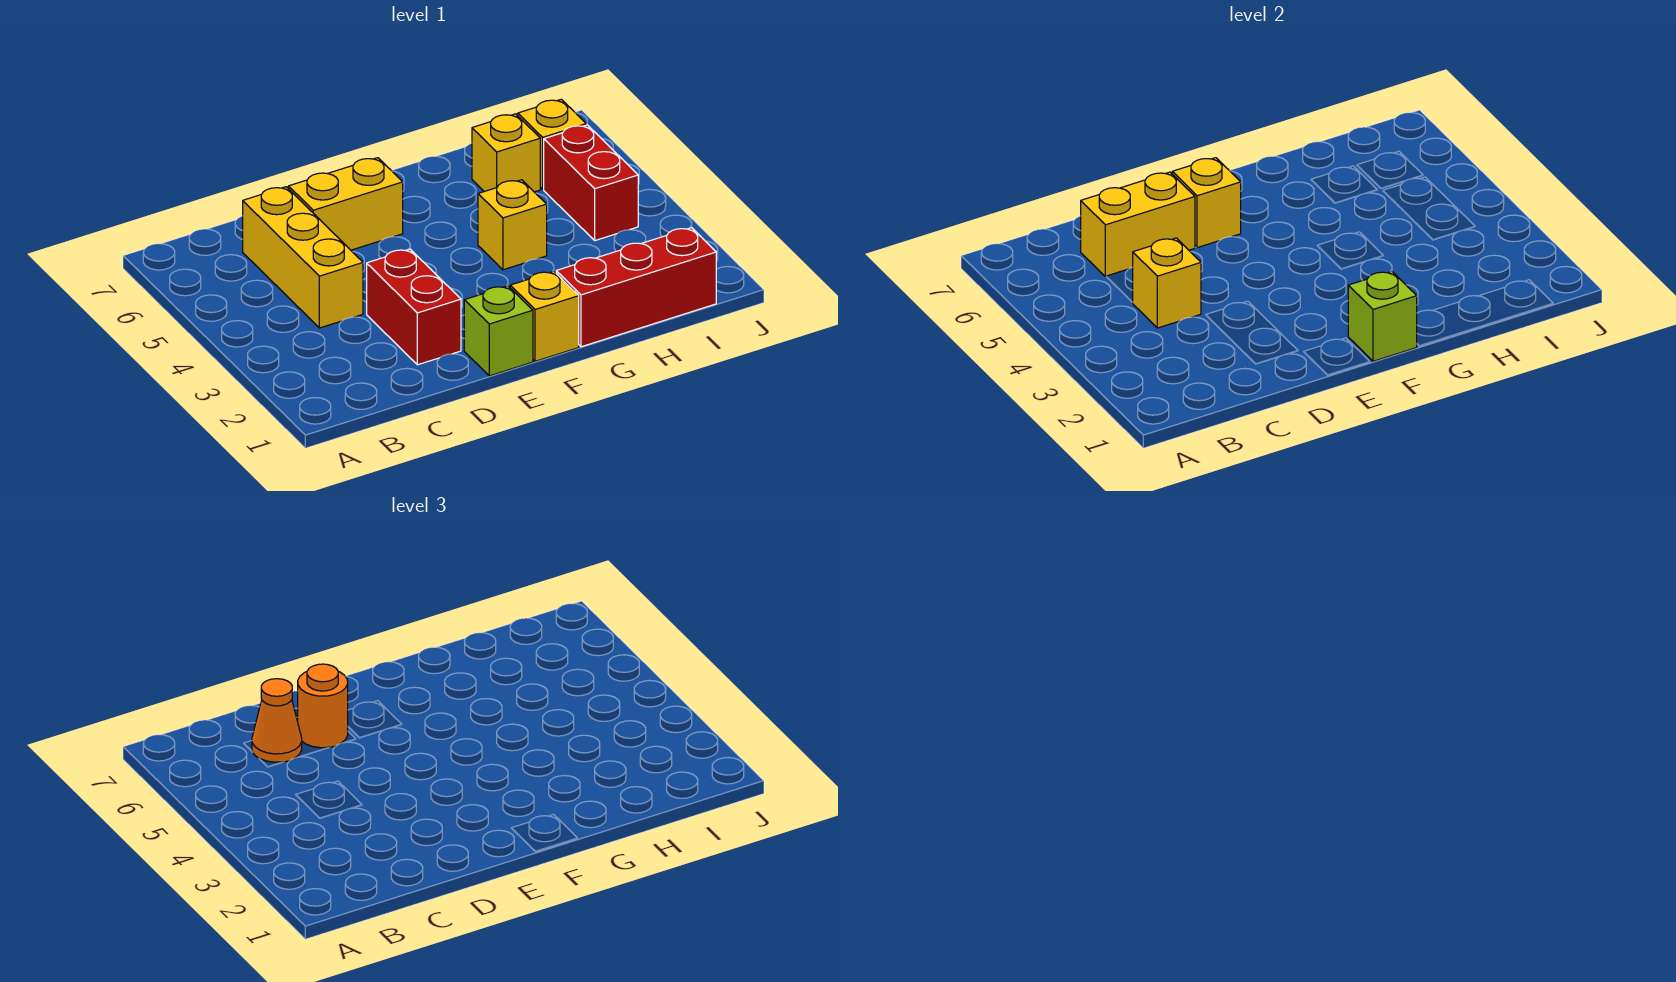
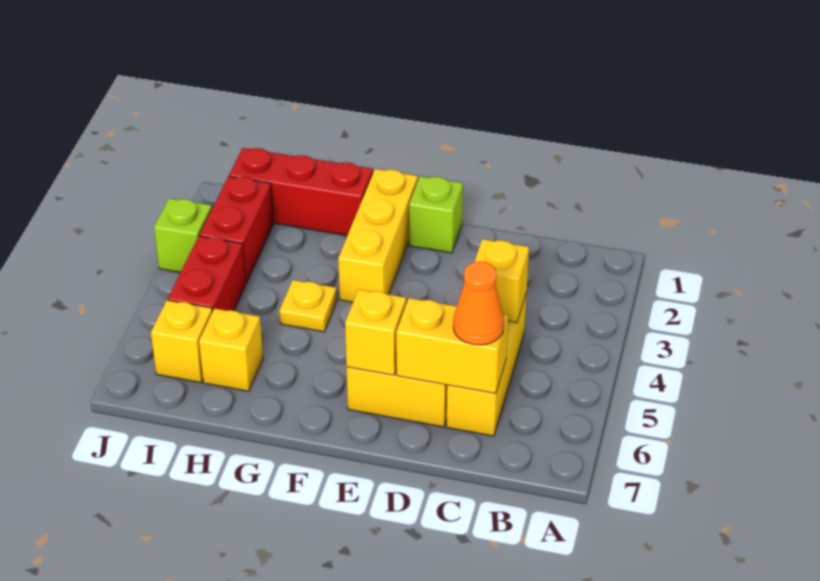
red brick D2:D3 level 1 -> red brick I2:I3 level 1
orange round brick D6 level 3 -> none
yellow brick F1 level 1 -> yellow brick F1:F3 level 1
lime brick F1 level 2 -> lime brick J3 level 1
yellow brick G4 level 1 -> yellow plate G4 level 1

